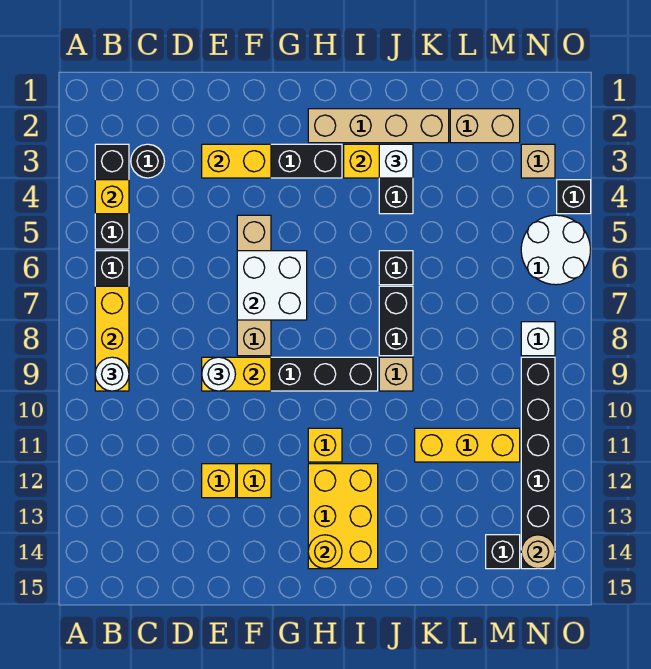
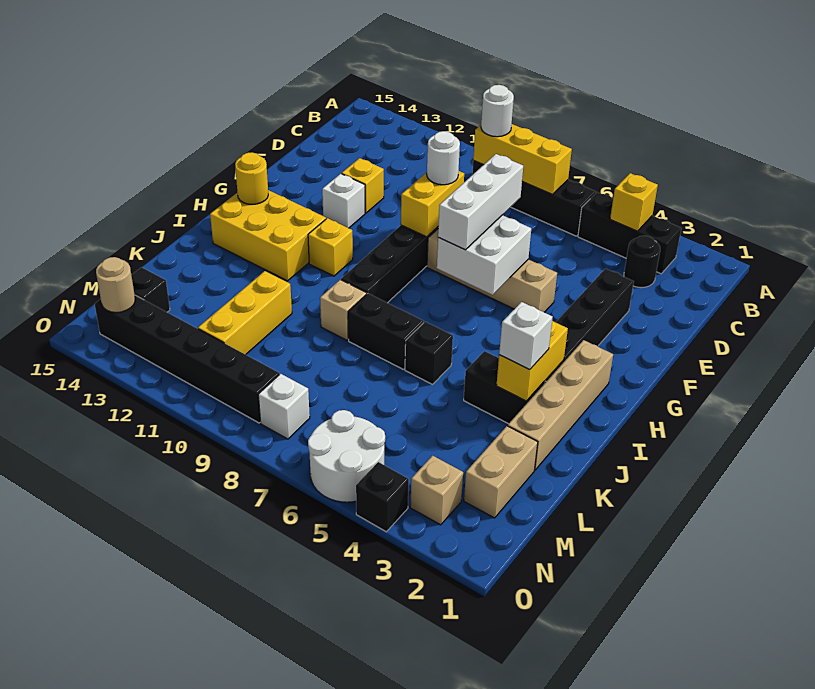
yellow brick E3:F3 level 2 -> none
none -> white brick E7:G7 level 3
yellow brick F12 level 1 -> white brick F12 level 1

